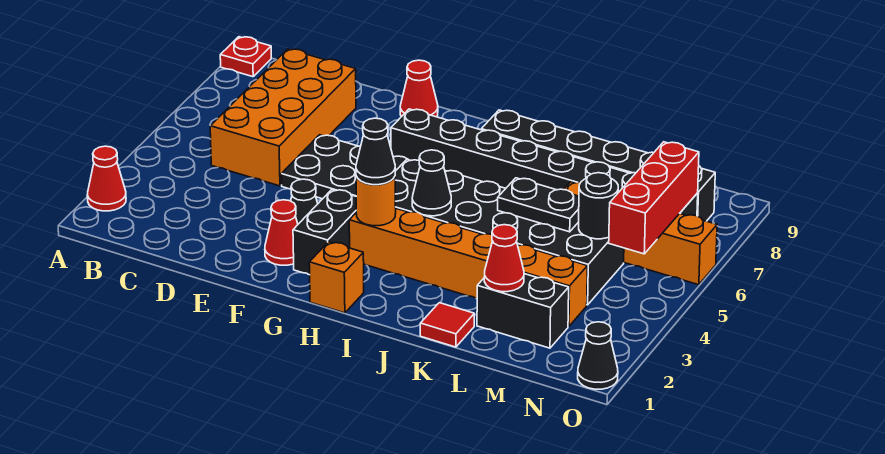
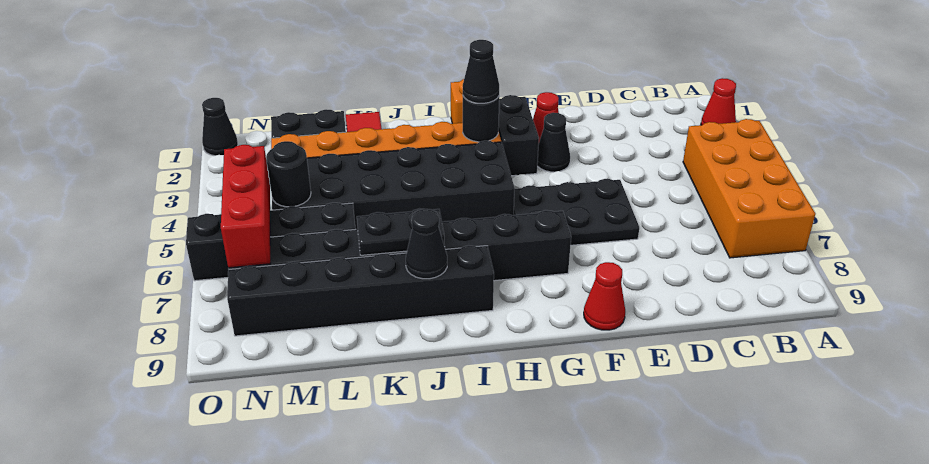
red plate A9 level 1 -> none
orange brick C5:D8 level 1 -> orange brick A4:B7 level 1
orange round brick H3 level 2 -> black round brick H3 level 2
black cone I4 level 2 -> black cone J8 level 2
black plate K5:L5 level 2 -> black plate J7:K7 level 2
red cone L2 level 2 -> none
orange brick L6:O6 level 1 -> black brick L6:O6 level 1

